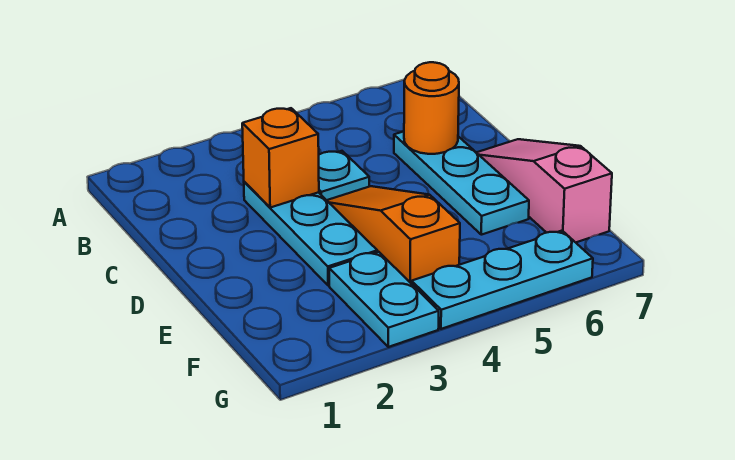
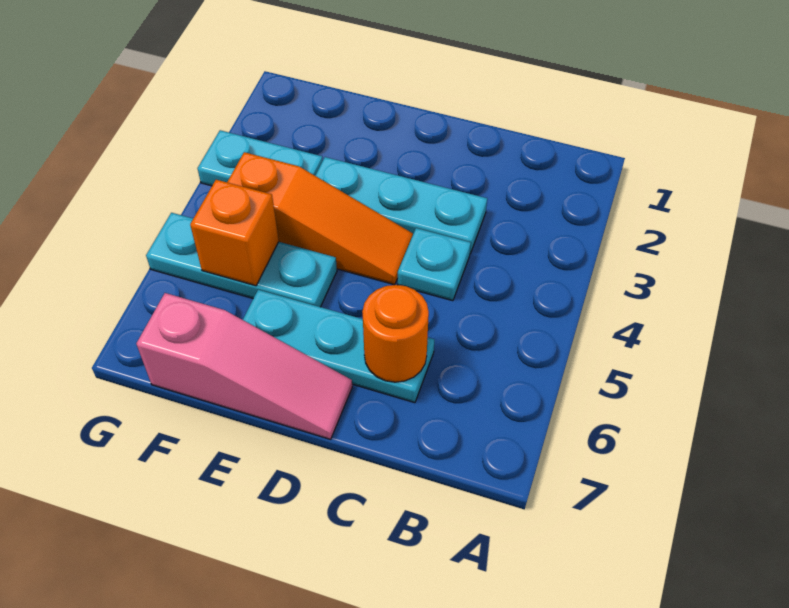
orange brick C3 level 2 -> orange brick F5 level 2
cyan plate G4:G6 level 1 -> cyan plate E5:G5 level 1

